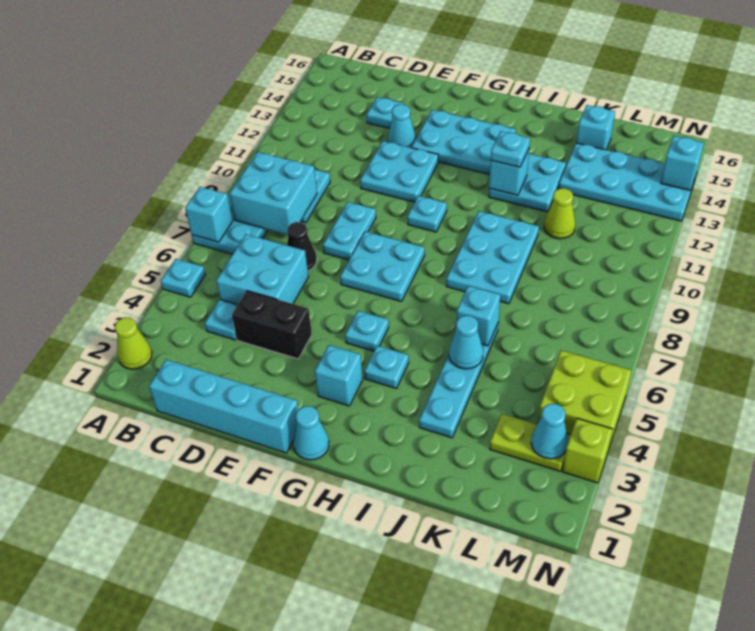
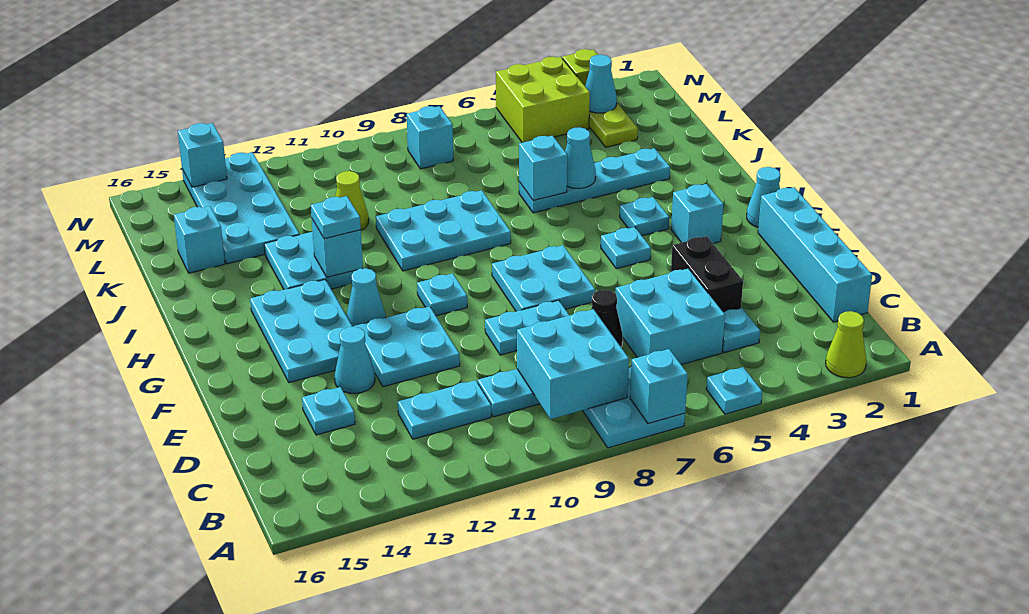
none -> cyan plate C11:C12 level 1
none -> cyan cone G12 level 1
none -> cyan brick M8 level 1

